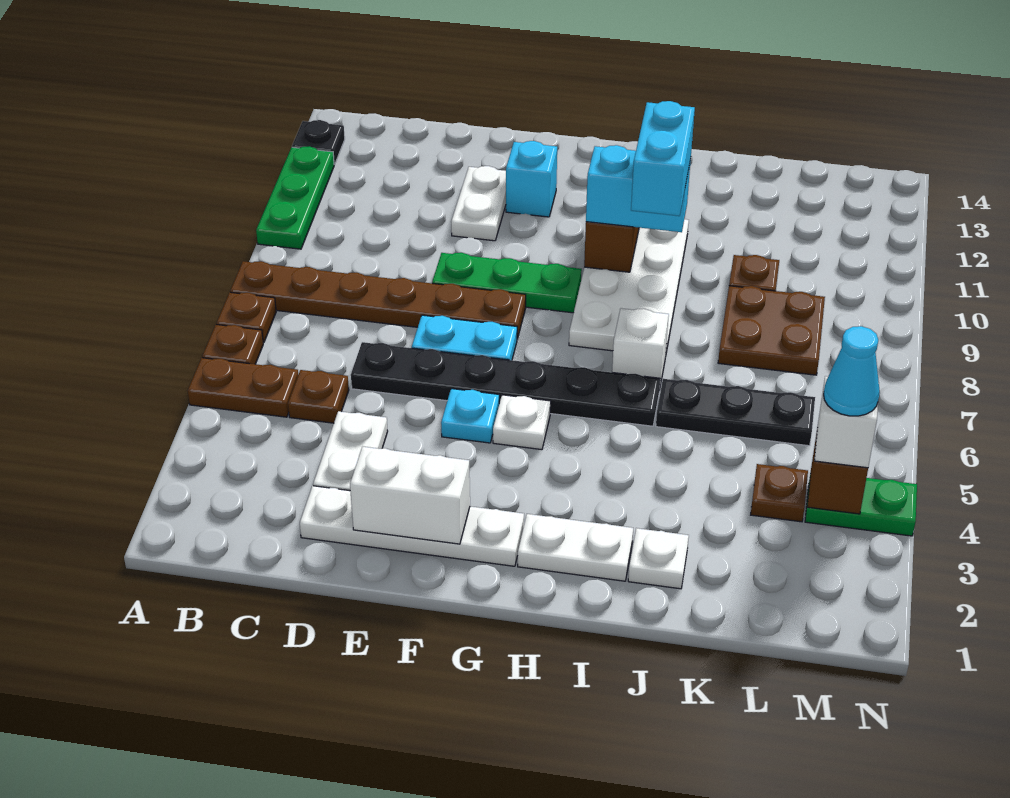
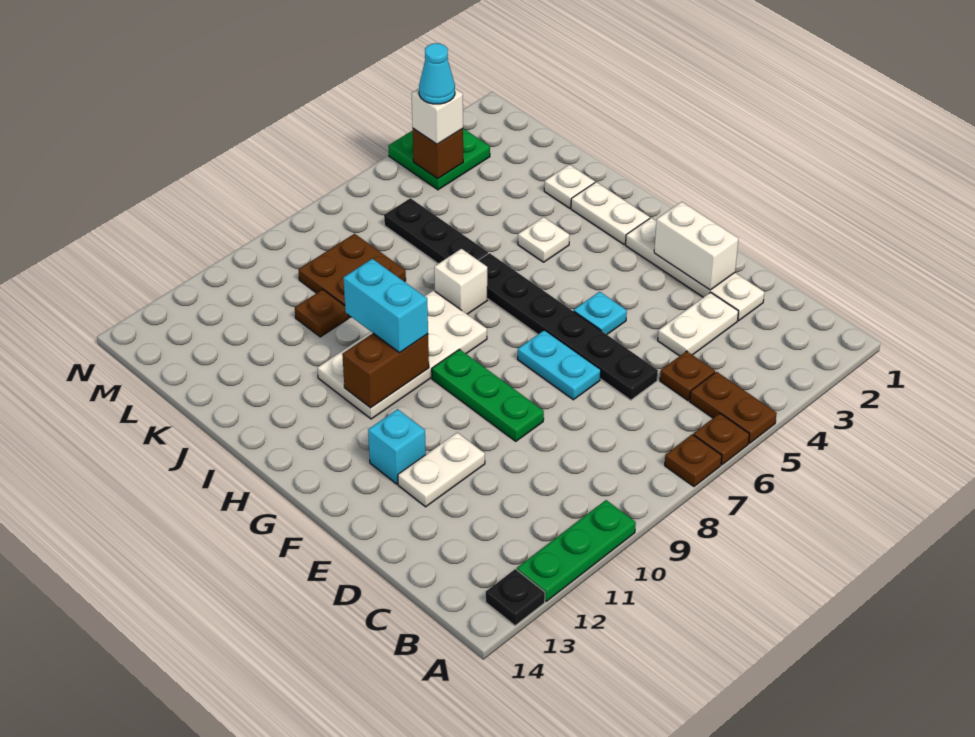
brown plate A8:F8 level 1 -> none
white plate G5 level 1 -> white plate I4 level 1
cyan brick I9:I10 level 4 -> none
brown plate L4 level 1 -> none
green plate M4:N4 level 1 -> green plate M3:N4 level 1

